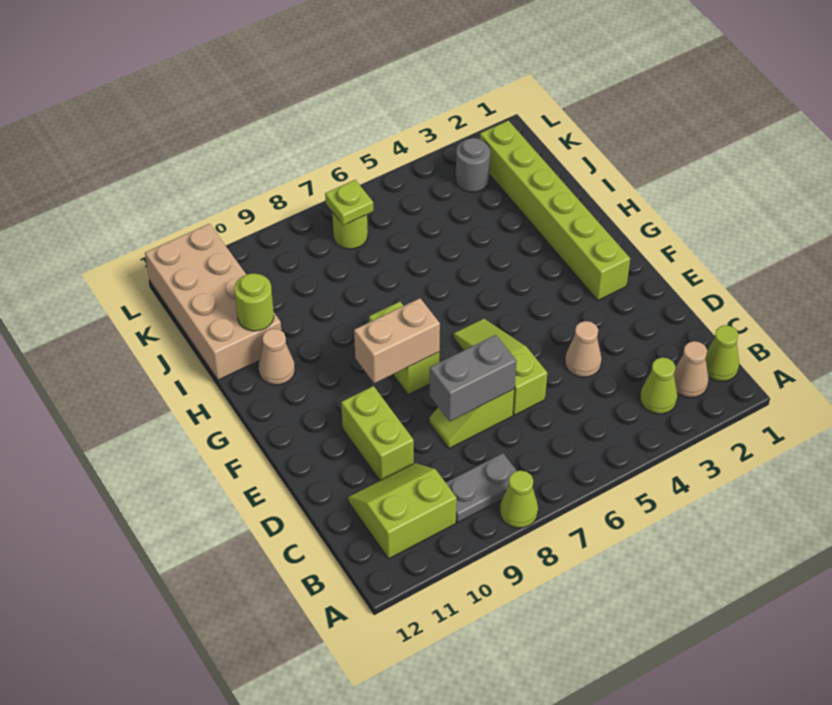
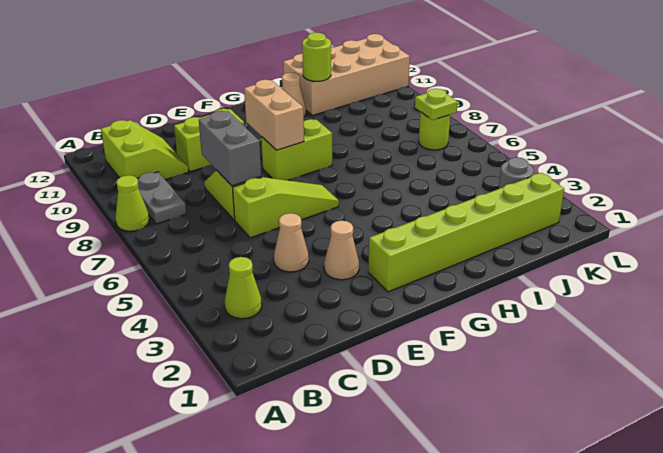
lime cone B1 level 1 -> none
tan cone B2 level 1 -> tan cone E3 level 1

